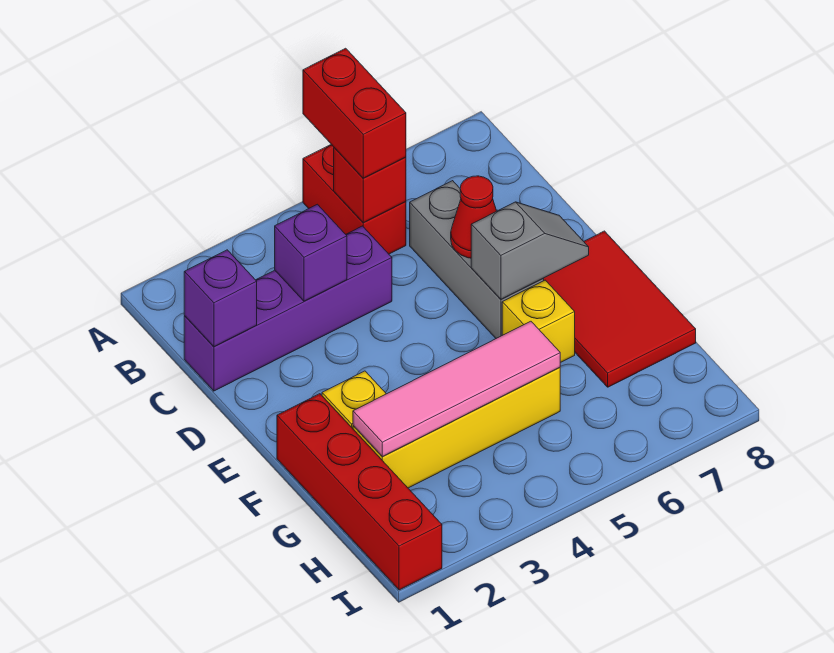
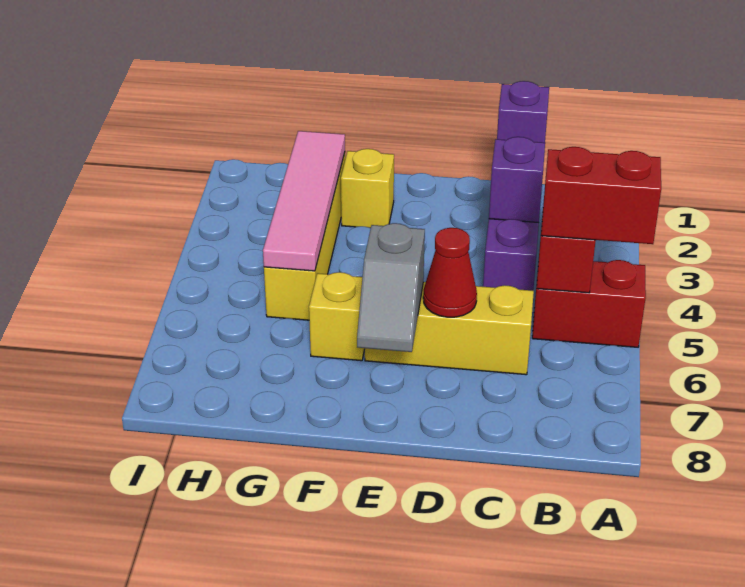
grey brick C6:E6 level 1 -> yellow brick C6:E6 level 1
red tile E7:G8 level 1 -> none
red brick F1:I1 level 1 -> none

